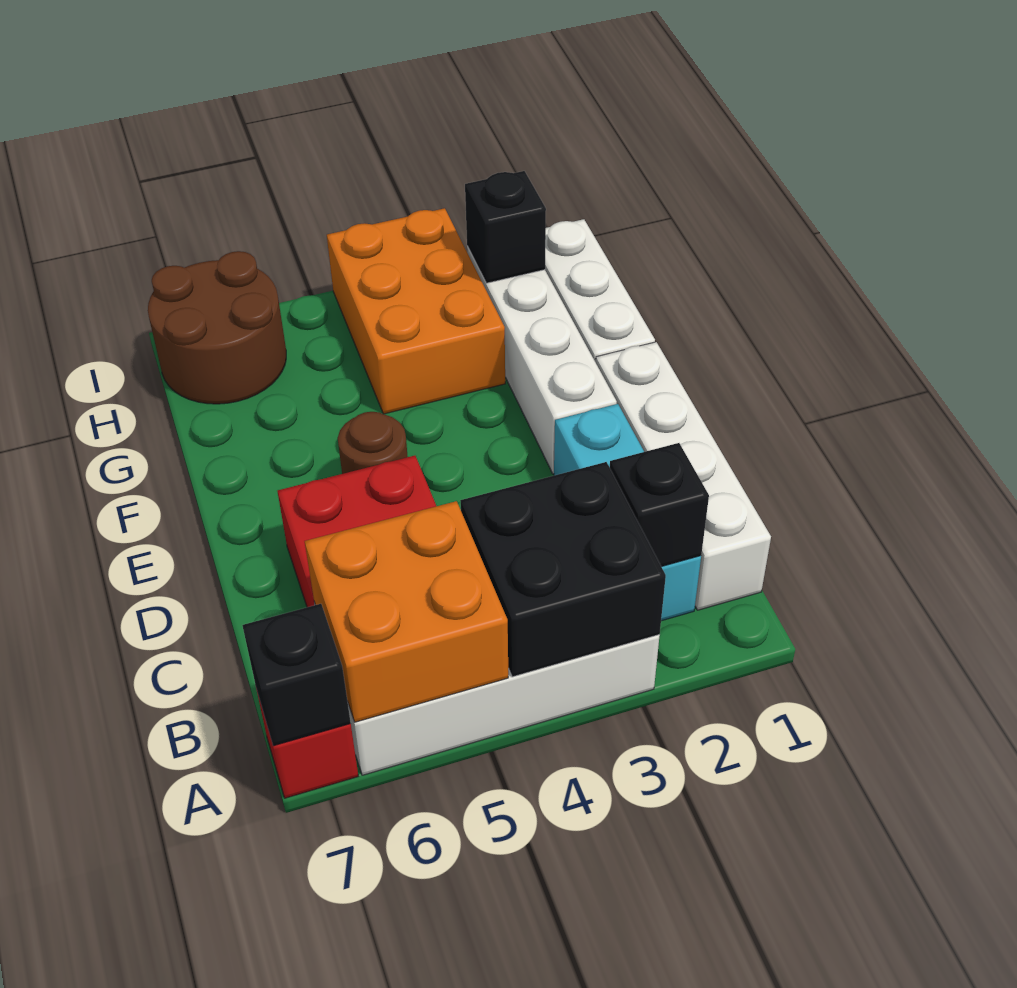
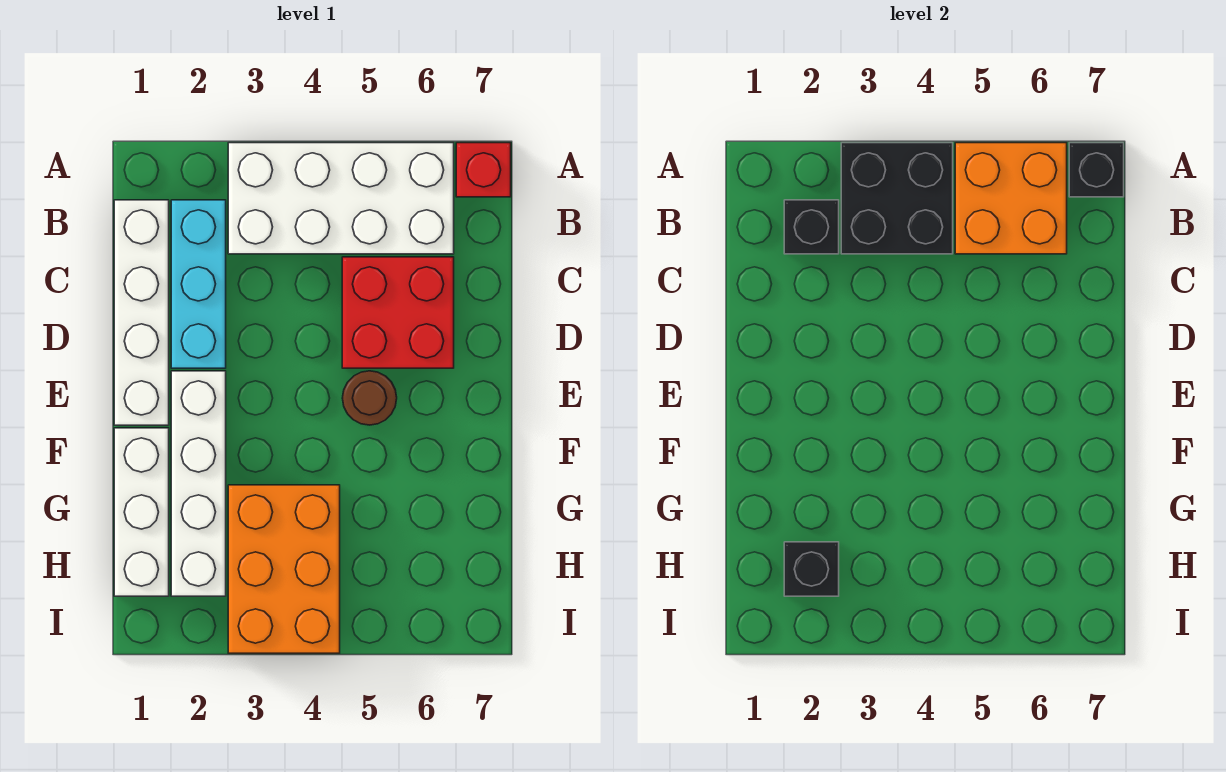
brown round brick H6:I7 level 1 -> none

